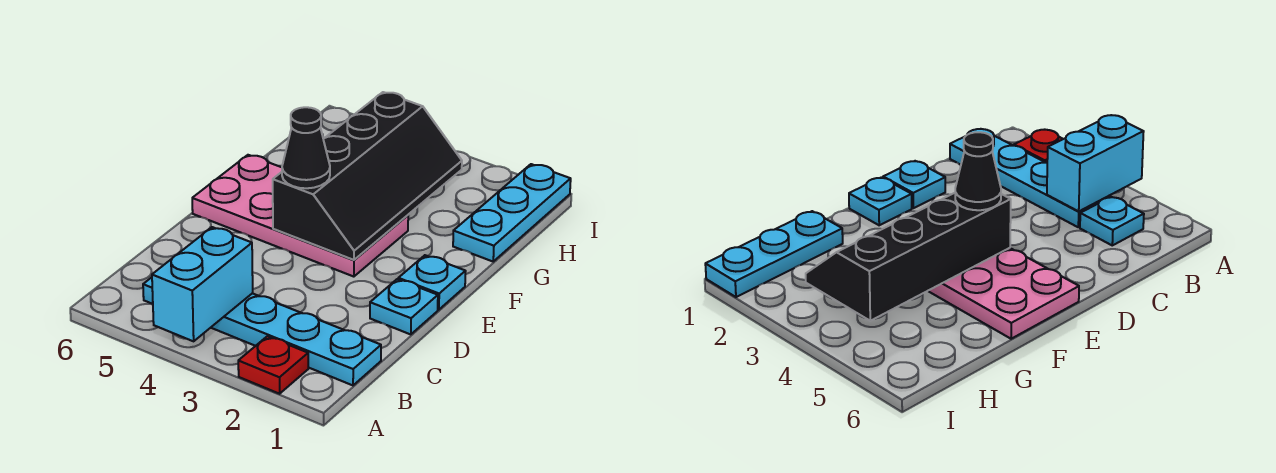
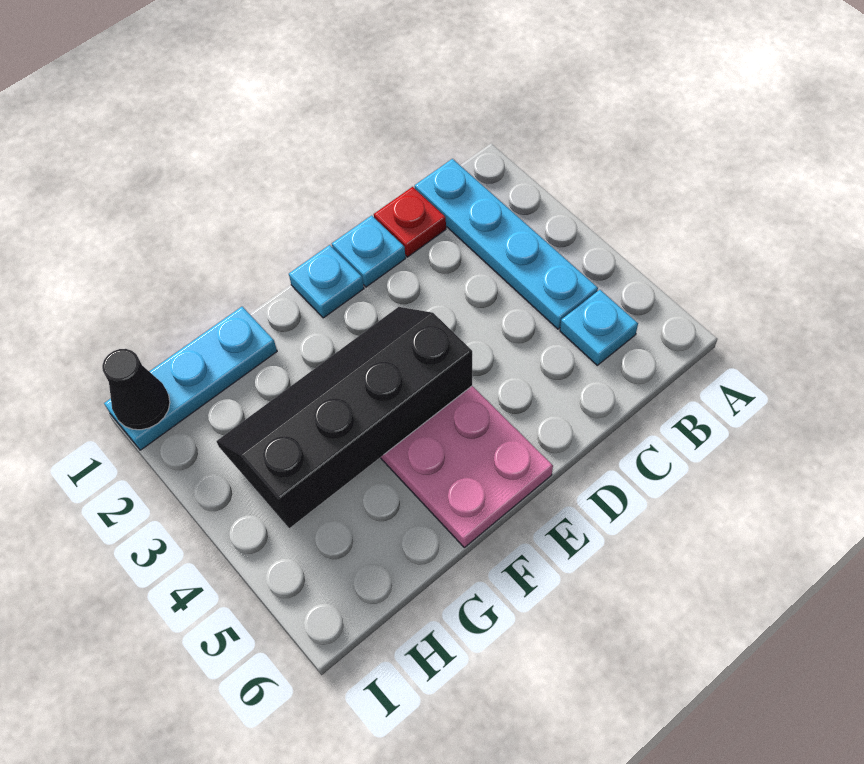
red plate A2 level 1 -> red plate C1 level 1
cyan brick A4:B4 level 2 -> none
black cone E4 level 3 -> black cone I1 level 2

